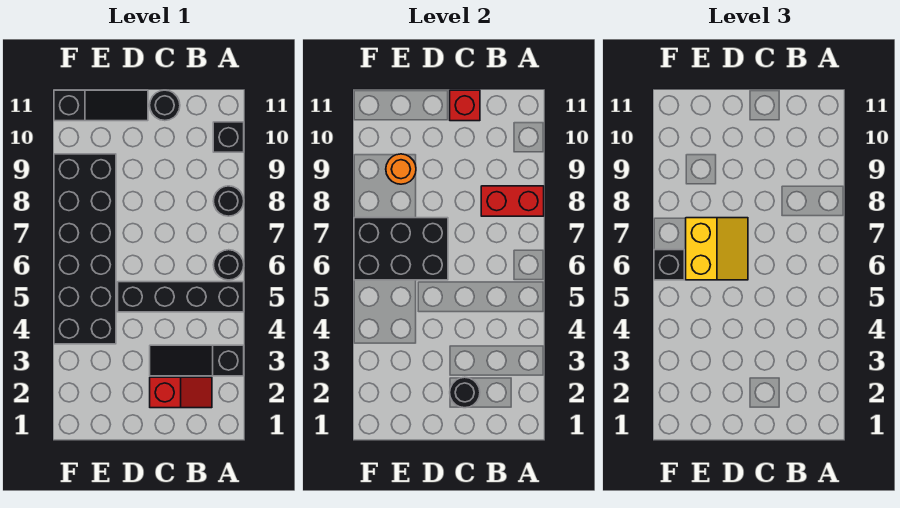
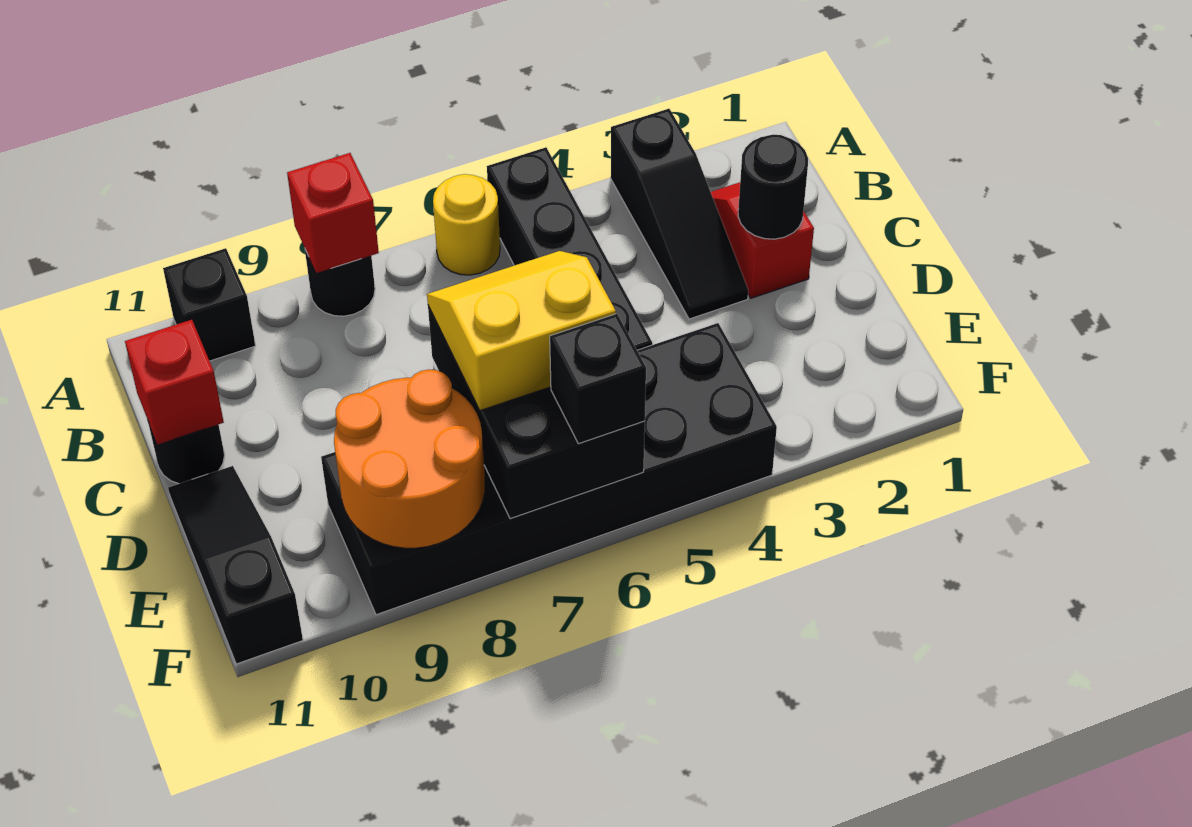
black round brick A6 level 1 -> yellow round brick A6 level 1
red brick A8:B8 level 2 -> red brick A8 level 2
orange round brick E9 level 2 -> orange round brick E8:F9 level 2

